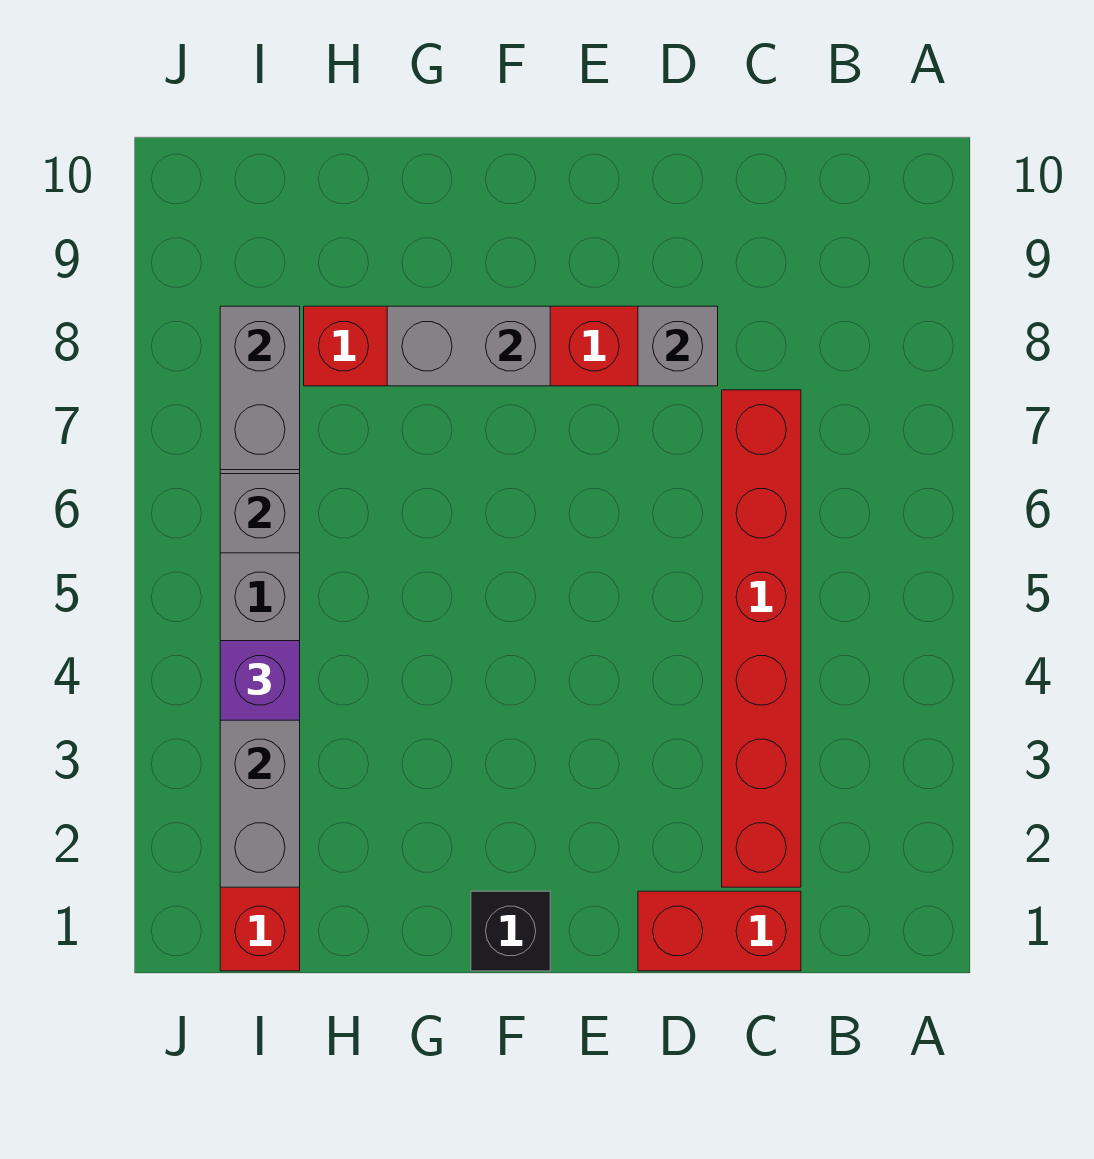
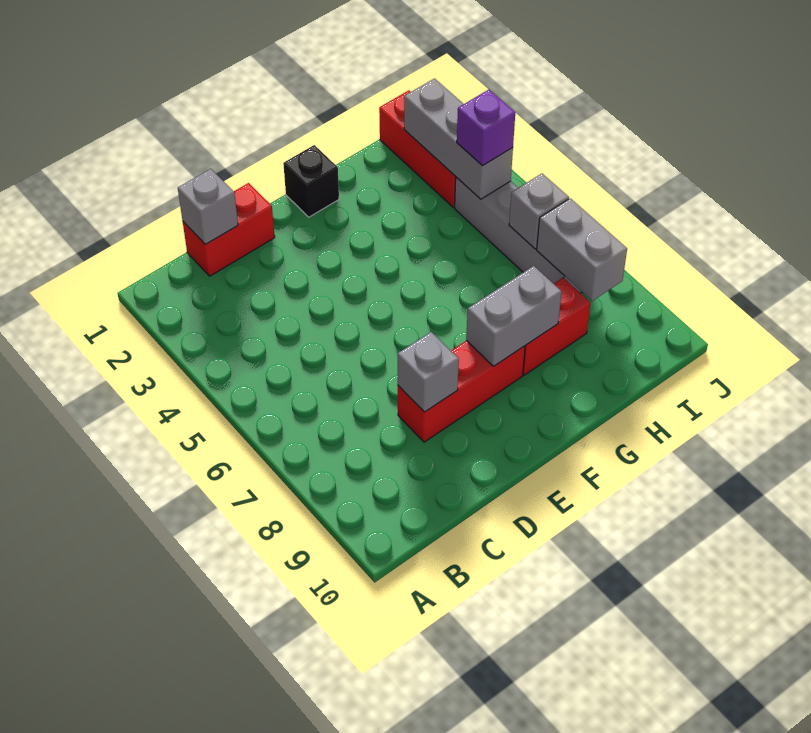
none -> grey brick C1 level 2
red brick C2:C7 level 1 -> none

